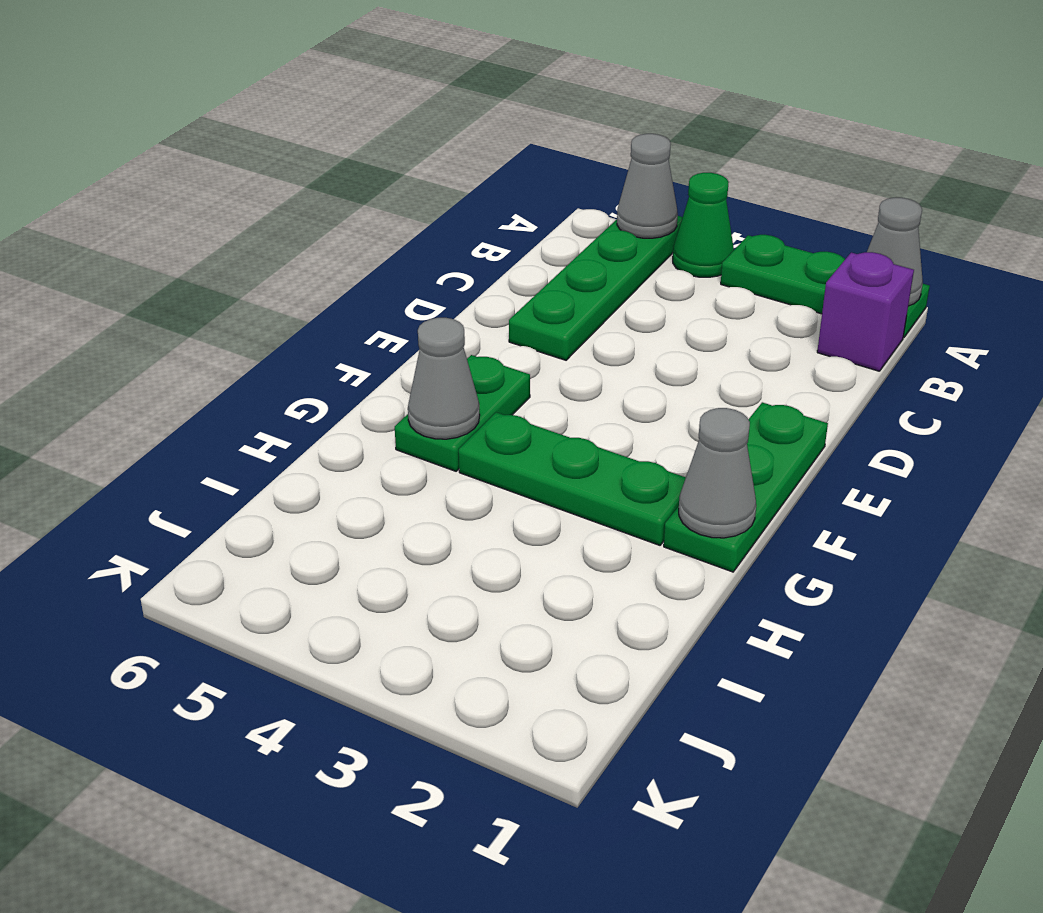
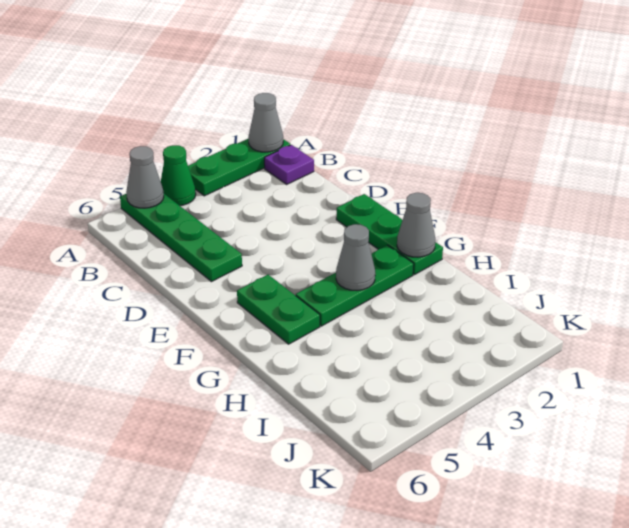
purple brick B1 level 1 -> purple plate B1 level 1
grey cone G5 level 2 -> grey cone G3 level 2

